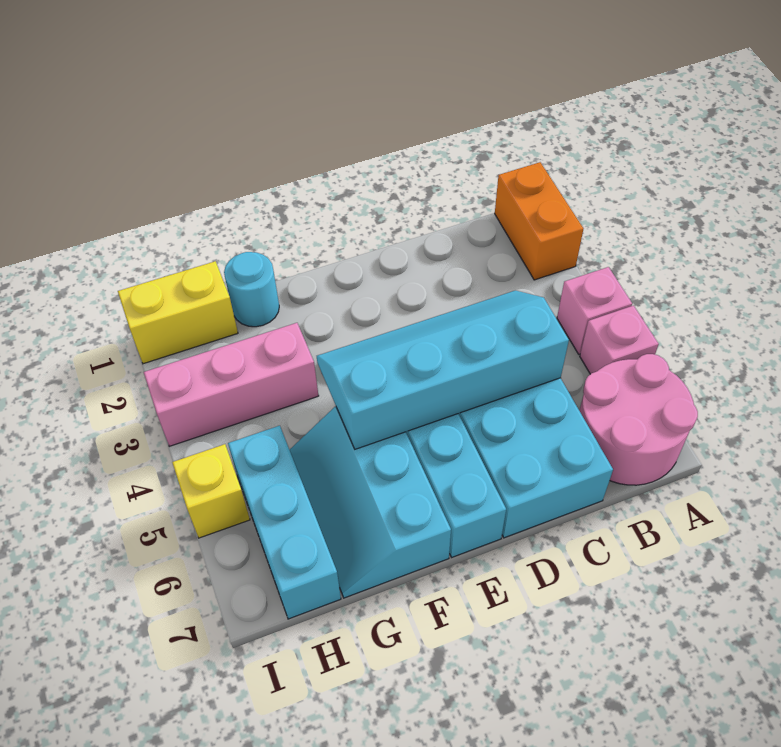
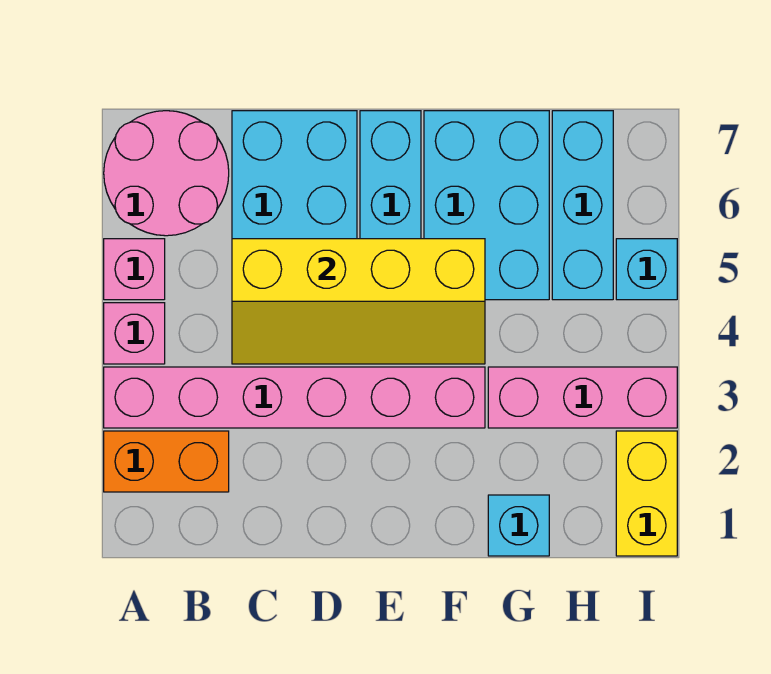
orange brick A1:A2 level 1 -> orange brick A2:B2 level 1
none -> pink brick A3:F3 level 1
cyan slope C4:F5 level 2 top 5 -> yellow slope C4:F5 level 2 top 5
cyan slope F5:G7 level 1 top F -> cyan brick F5:G7 level 1
cyan round brick G1 level 1 -> cyan brick G1 level 1
yellow brick H1:I1 level 1 -> yellow brick I1:I2 level 1
yellow brick I5 level 1 -> cyan brick I5 level 1

